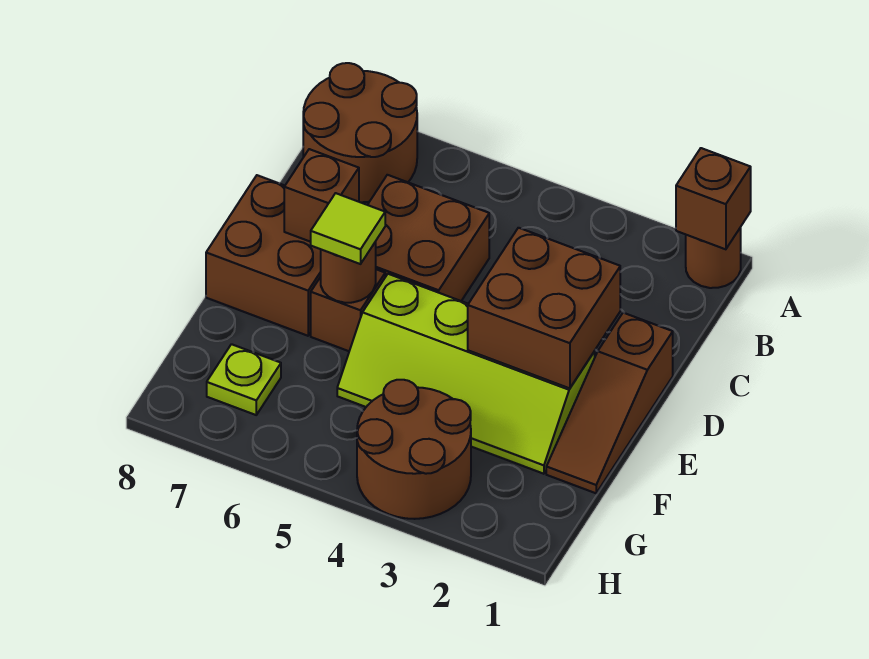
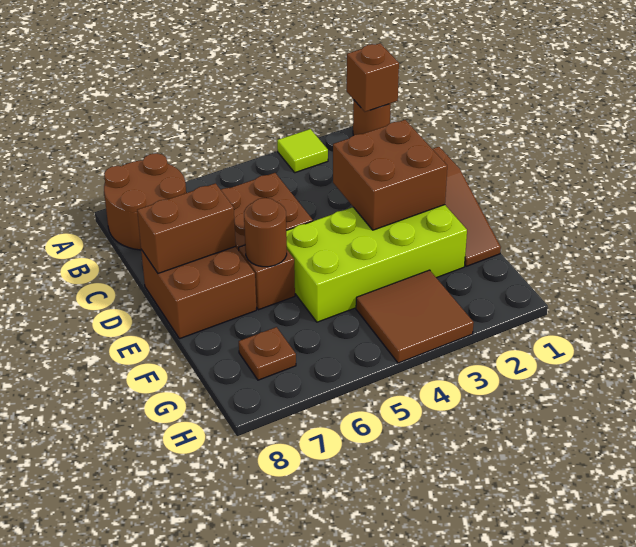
brown brick D7 level 2 -> brown brick D7:D8 level 2
lime slope E2:F5 level 1 top E -> lime brick E2:F5 level 1
lime tile E6 level 3 -> lime tile A3 level 1
brown round brick G3:H4 level 1 -> brown tile G3:H4 level 1
lime plate G7 level 1 -> brown plate G7 level 1

